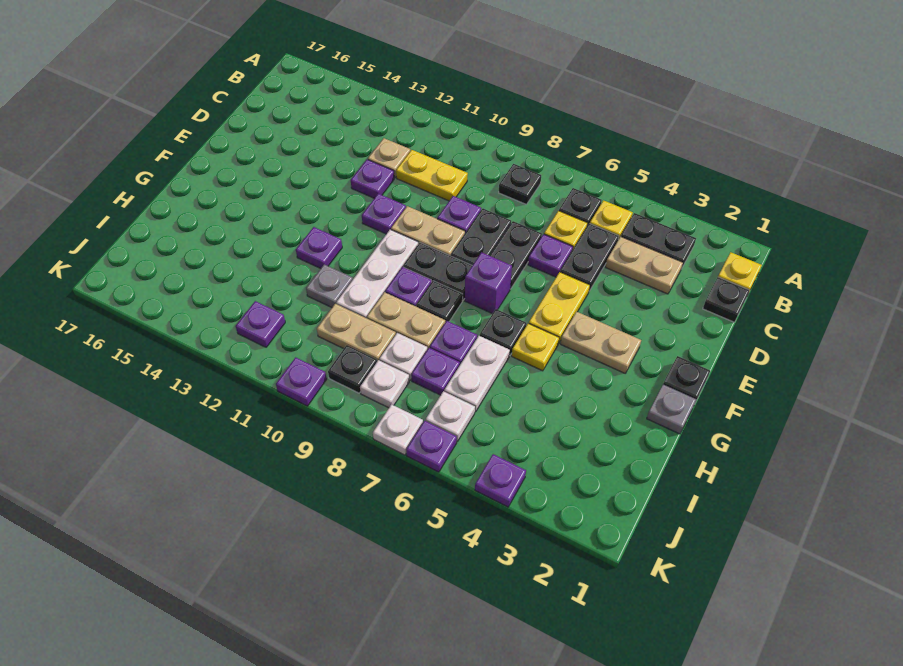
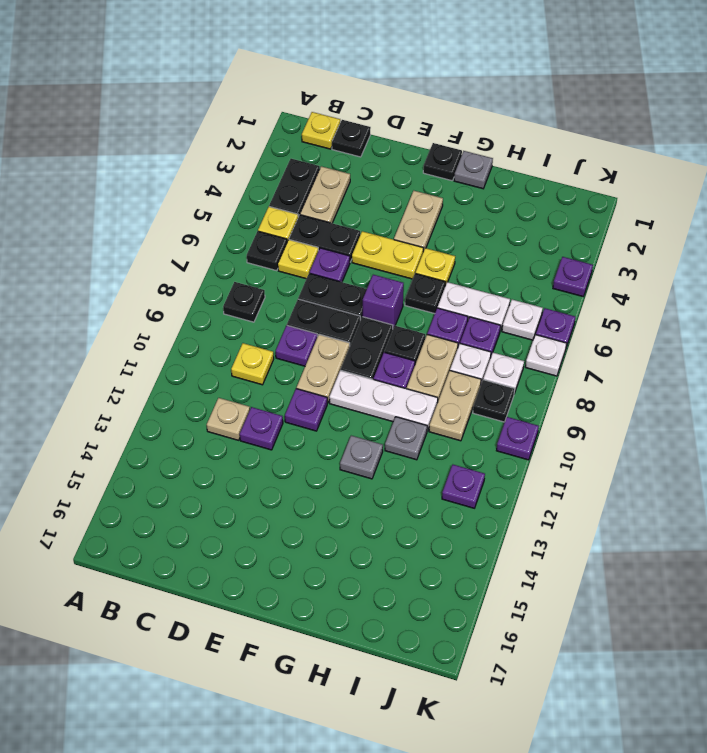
yellow plate C10:C11 level 1 -> yellow plate C10 level 1
purple plate G12 level 1 -> grey plate G12 level 1

